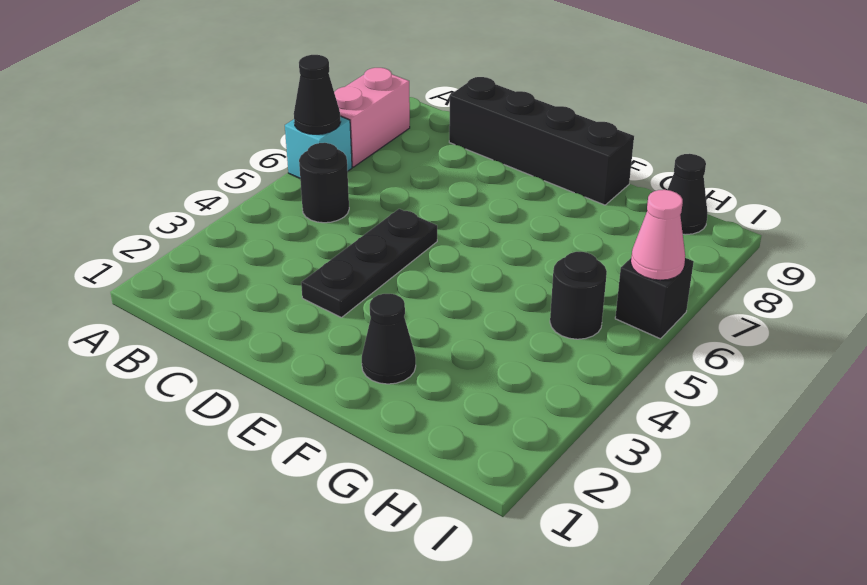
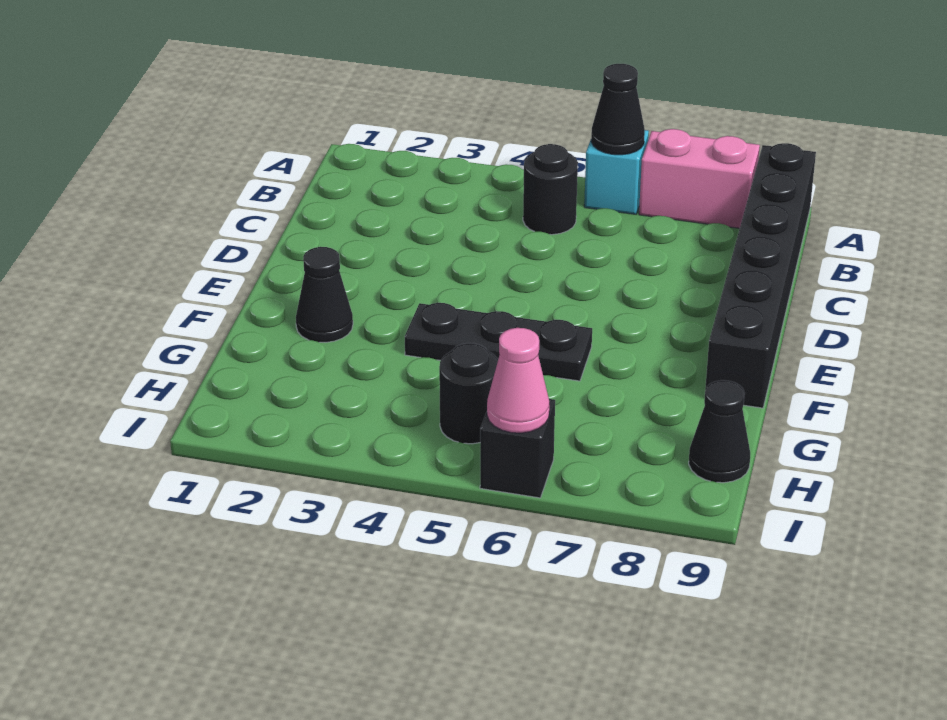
black brick C9:F9 level 1 -> black brick A9:F9 level 1
black plate D3:D5 level 1 -> black plate F4:F6 level 1

